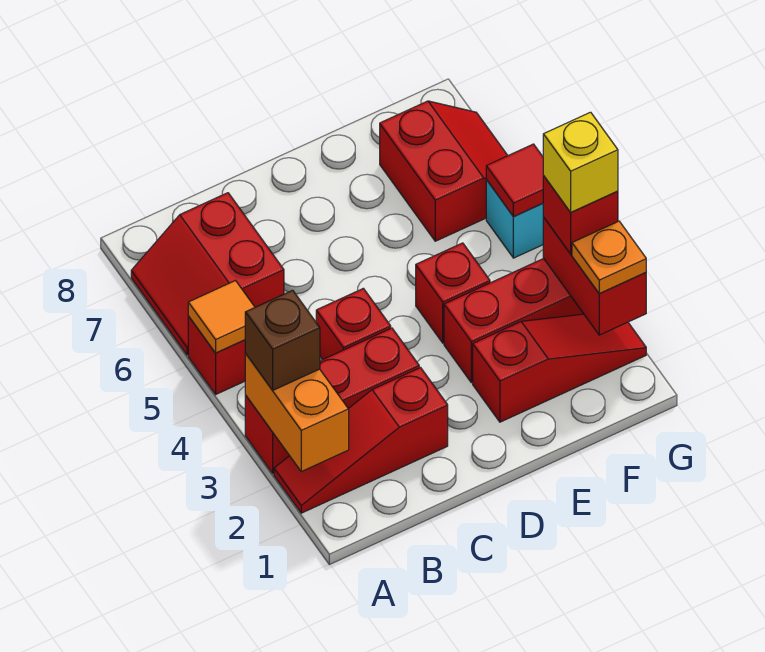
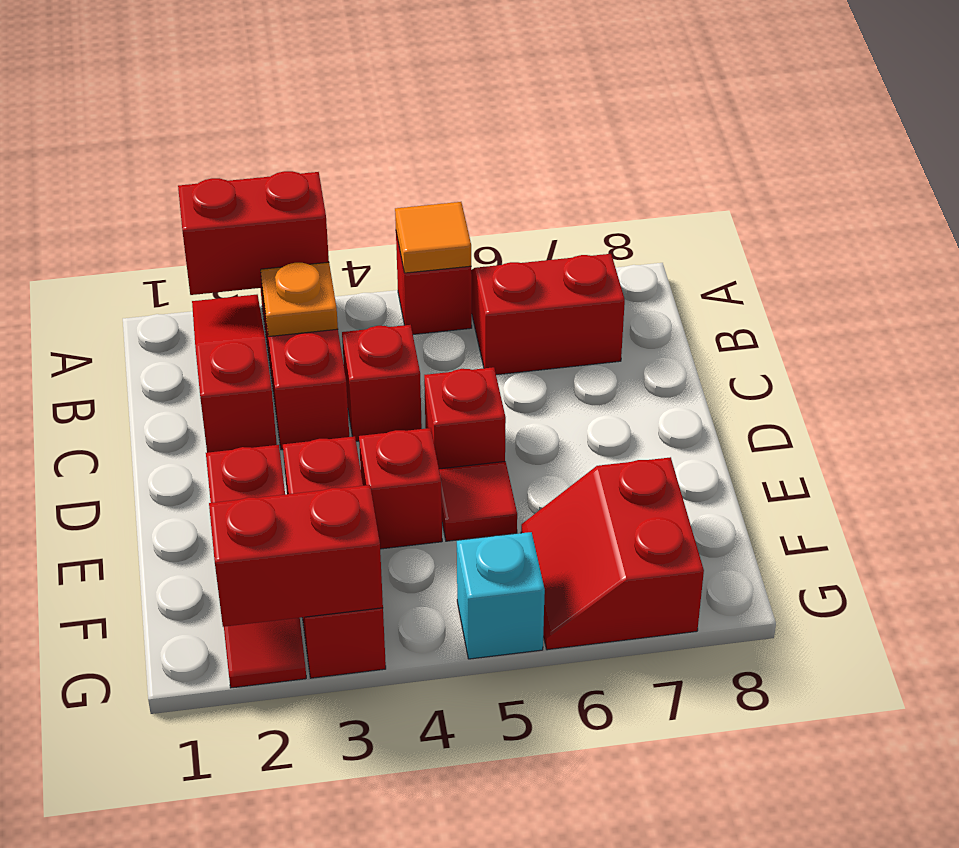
orange brick A2:A3 level 2 -> red brick A2:A3 level 2
brown brick A3 level 3 -> none
red slope F6:G7 level 1 top F -> red slope F6:G7 level 1 top 7
orange plate G2 level 3 -> orange plate B3 level 2
red brick G3 level 3 -> red brick D5 level 1
yellow brick G3 level 4 -> none
red tile G5 level 2 -> red tile E5 level 1

